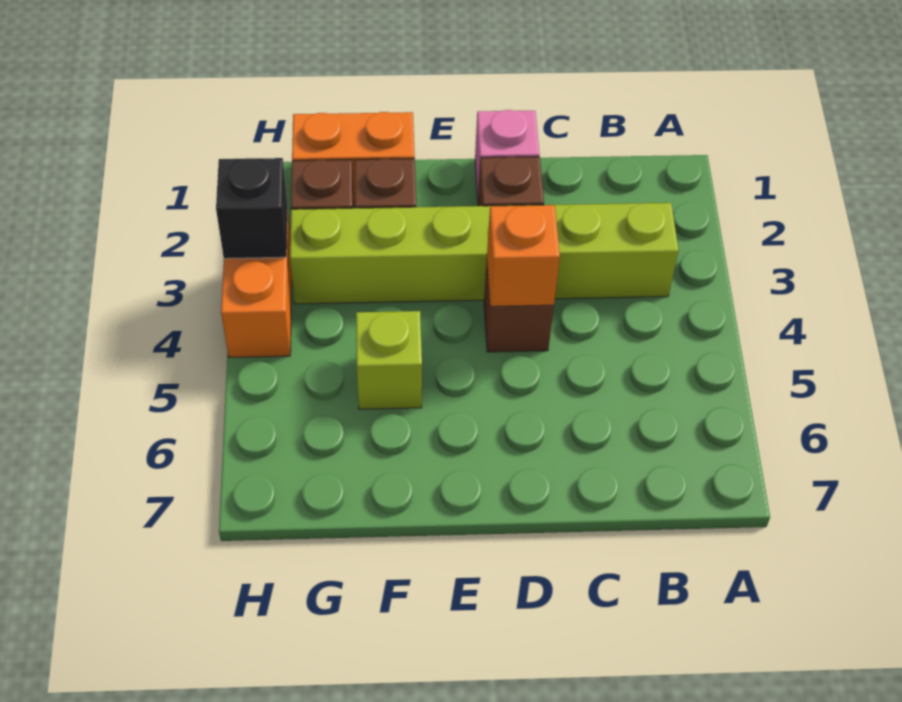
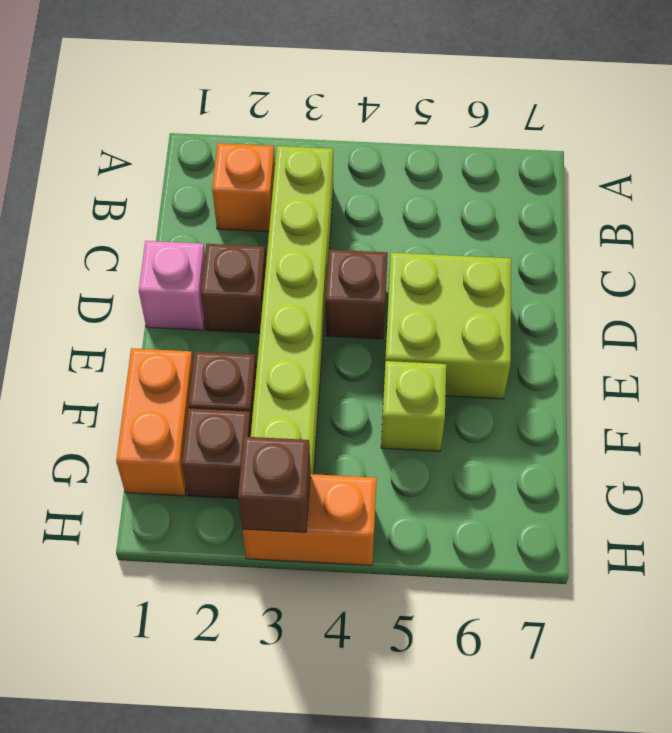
orange brick D4 level 2 -> orange brick B2 level 1
none -> lime brick D5:E6 level 1
black brick H3 level 2 -> brown brick H3 level 2

